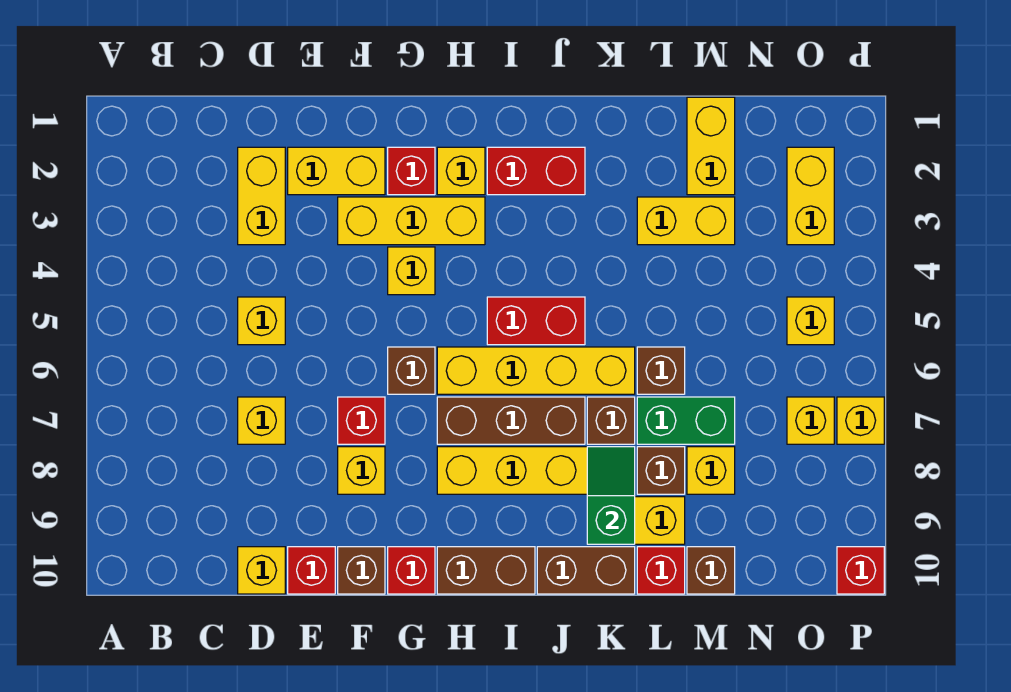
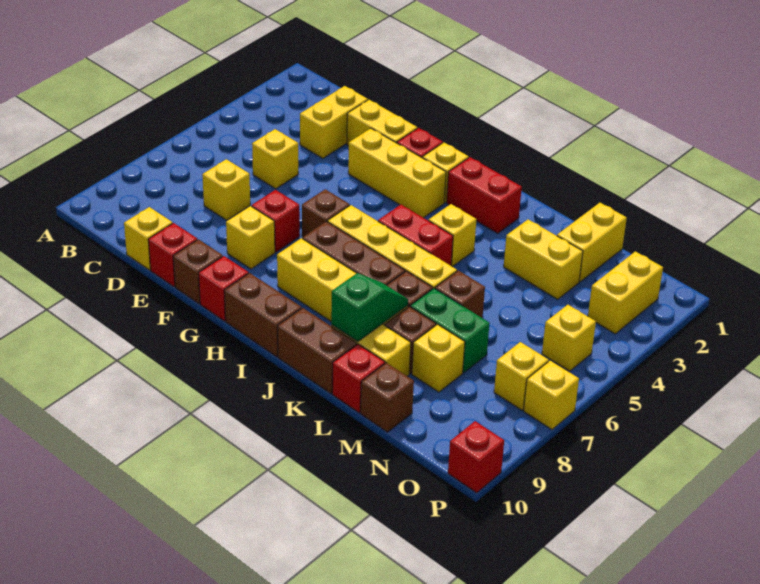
yellow brick G4 level 1 -> yellow brick J4 level 1

